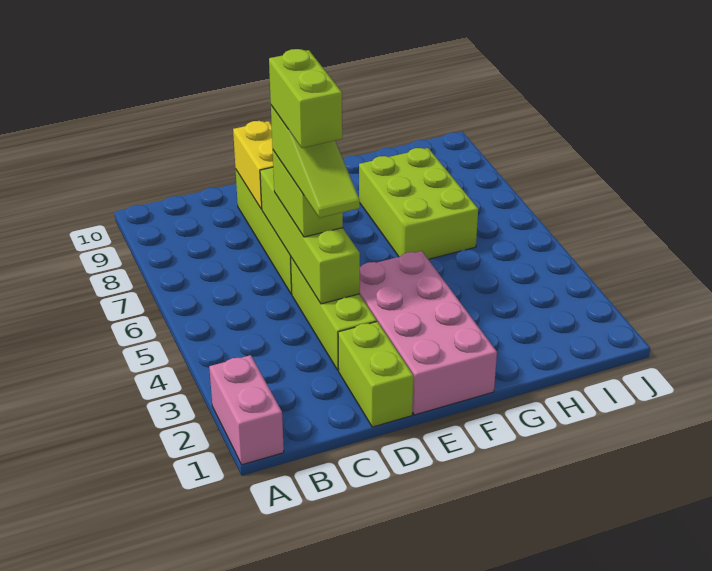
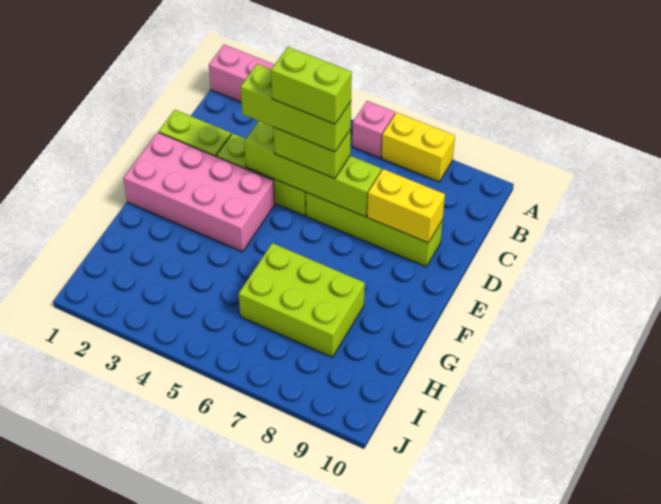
none -> pink brick A6 level 1
none -> yellow brick A7:A8 level 1
lime slope D4:D6 level 4 top 6 -> lime brick D4:D6 level 4

